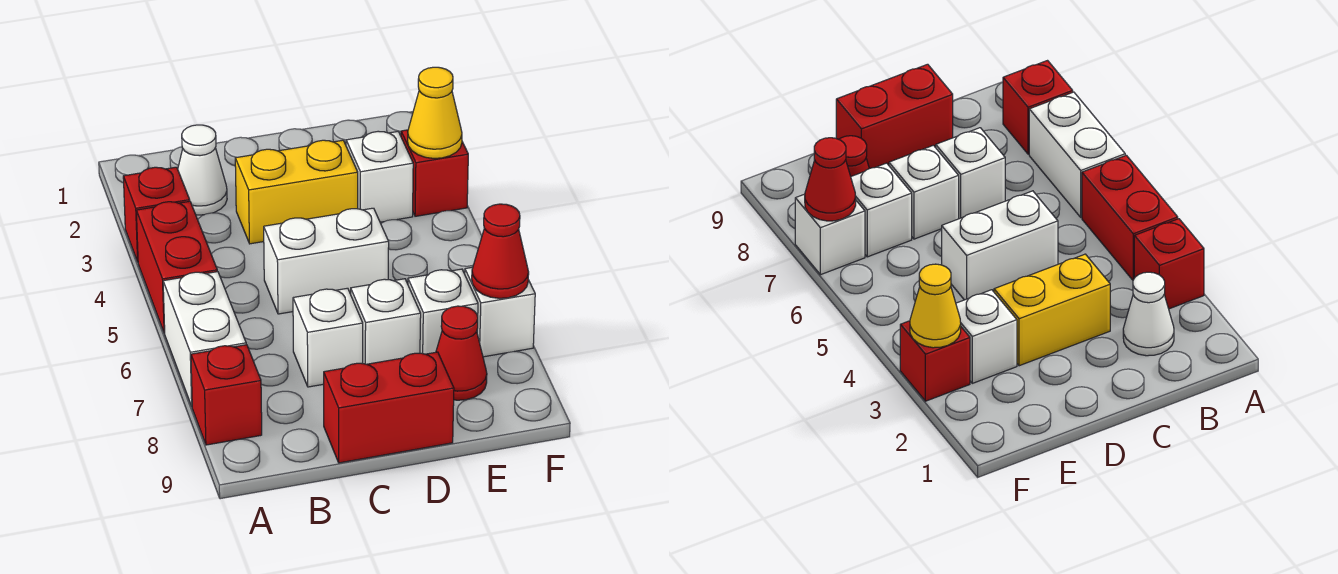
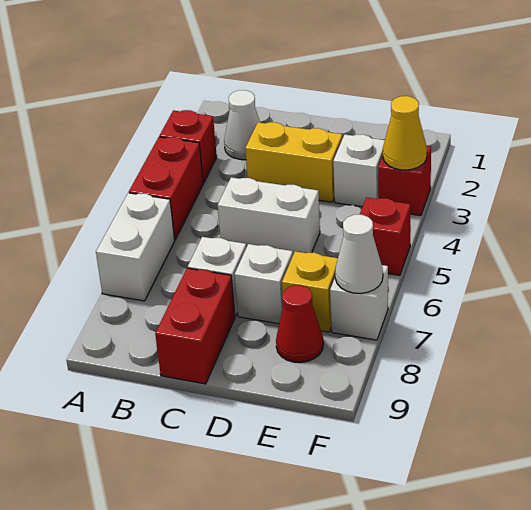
red brick A8 level 1 -> red brick F5 level 1
red brick C9:D9 level 1 -> red brick C8:C9 level 1
white brick E7 level 1 -> yellow brick E7 level 1
red cone F7 level 2 -> white cone F7 level 2

